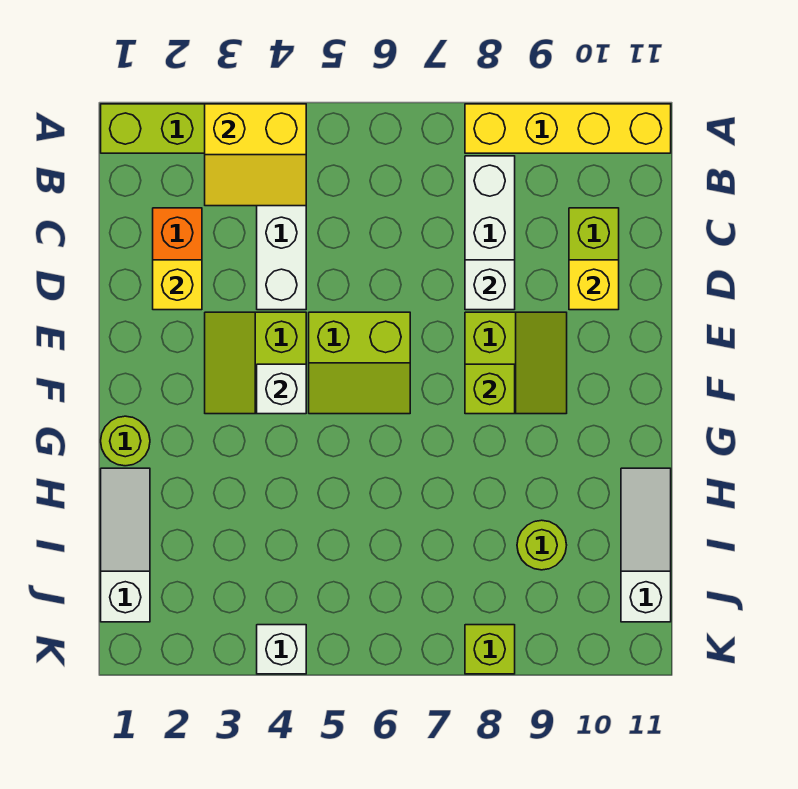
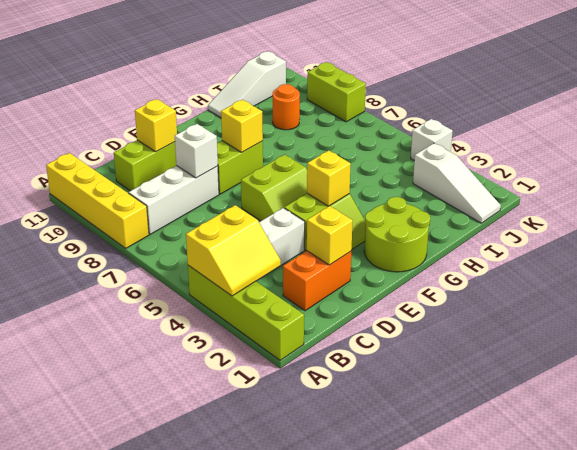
yellow slope A3:B4 level 2 top A -> yellow slope A3:B4 level 2 top 4
lime slope E5:F6 level 1 top E -> lime slope E5:F6 level 1 top 6
white brick F4 level 2 -> yellow brick F4 level 2
lime brick F8 level 2 -> yellow brick F8 level 2
lime round brick G1 level 1 -> lime round brick F1:G2 level 1
white slope H1:J1 level 1 top J -> white slope J1:J3 level 1 top 3
lime round brick I9 level 1 -> orange round brick I9 level 1
lime brick K8 level 1 -> lime brick K8:K9 level 1

